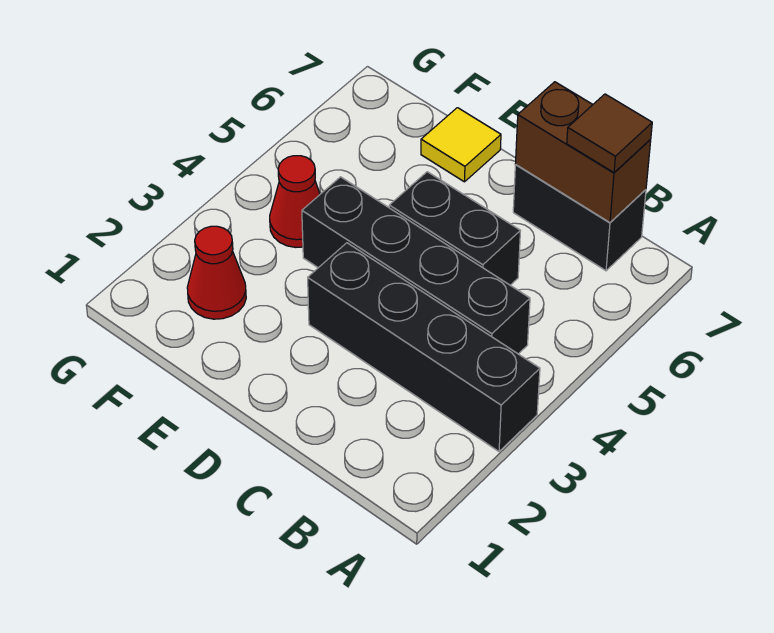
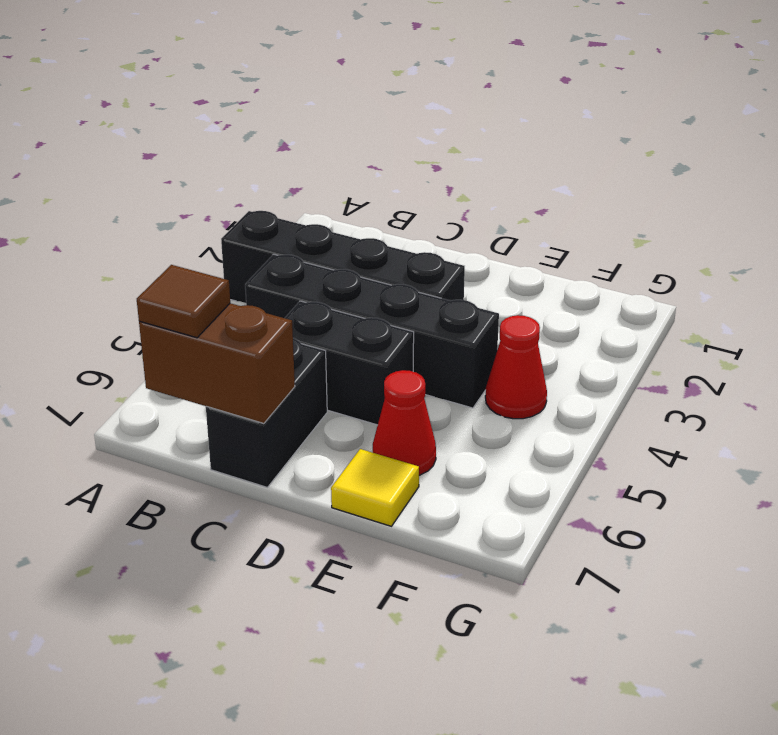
black brick B7:C7 level 1 -> black brick C6:C7 level 1
red cone F2 level 1 -> red cone E6 level 1

